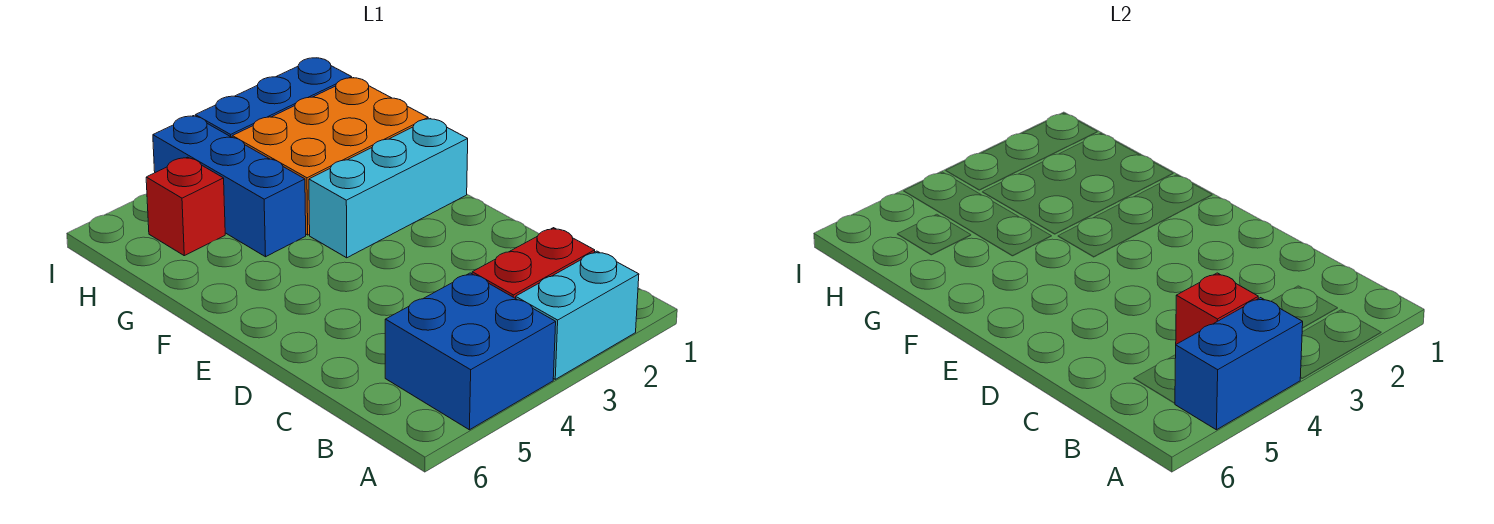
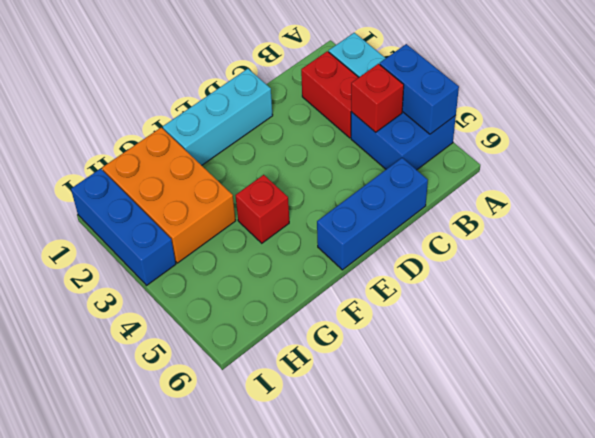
cyan brick F1:F3 level 1 -> cyan brick D1:F1 level 1
blue brick G4:I4 level 1 -> blue brick C6:E6 level 1
red brick H5 level 1 -> red brick F4 level 1

